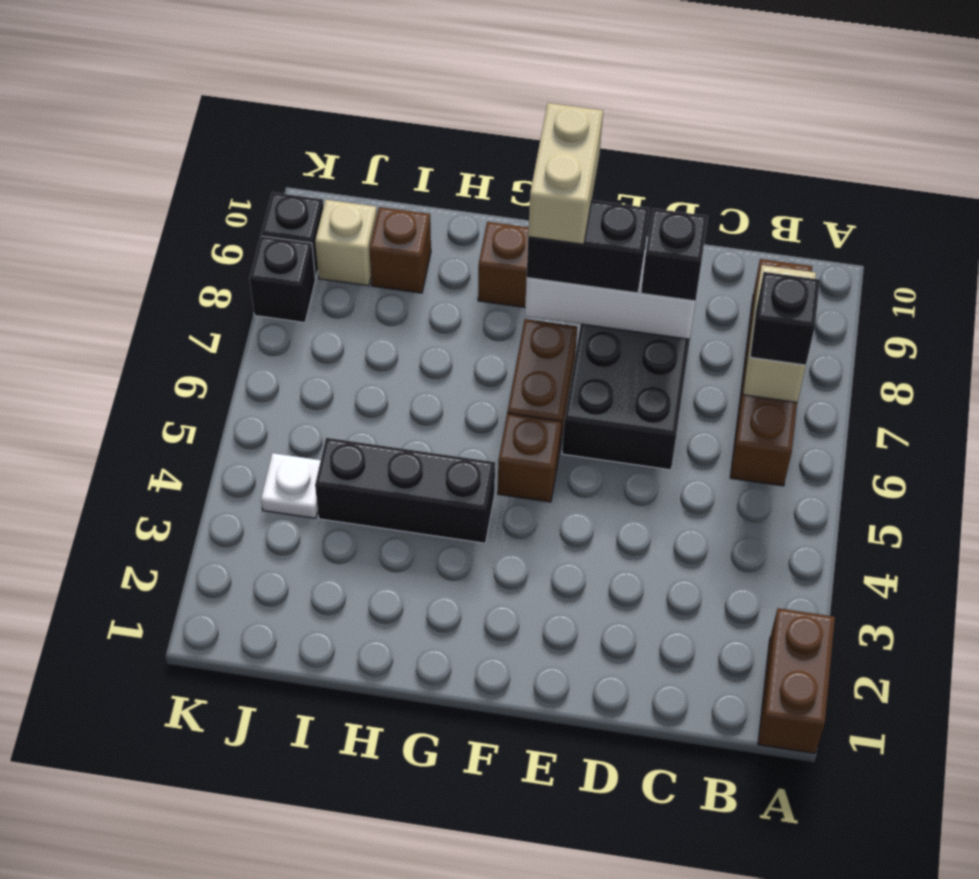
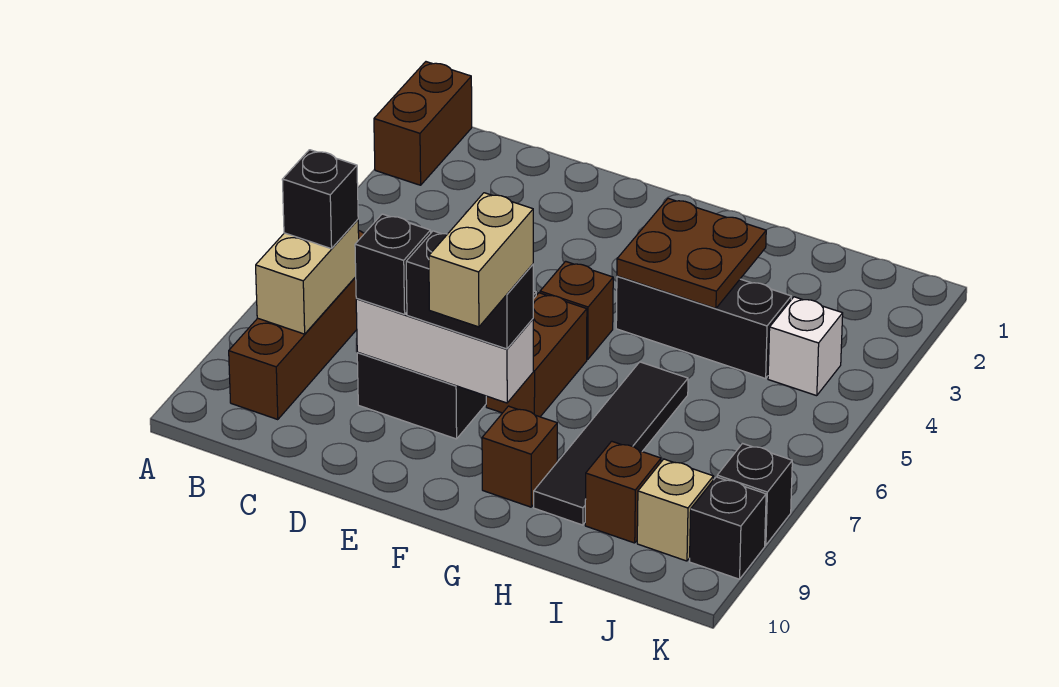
none -> brown plate G3:H4 level 2
none -> black tile H6:H9 level 1
white plate J4 level 1 -> white brick J4 level 1

